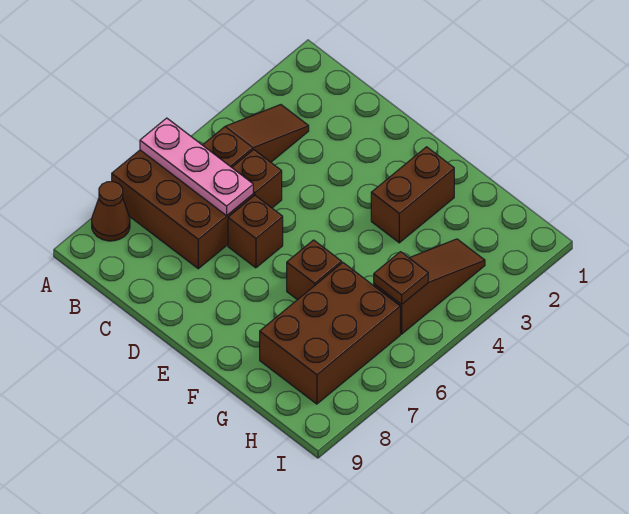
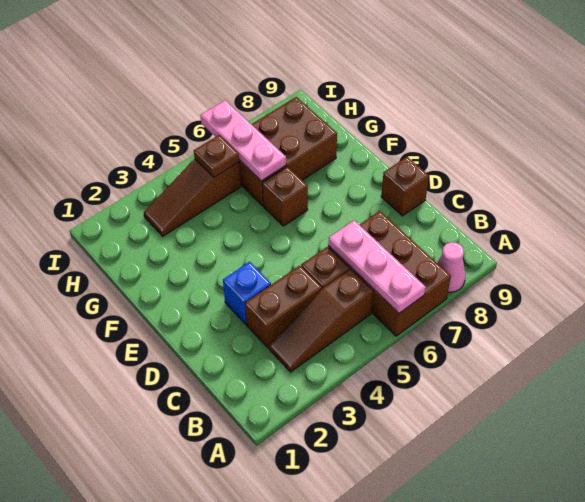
brown cone A8 level 1 -> pink cone A8 level 1
none -> blue brick D3 level 1
brown brick D6 level 1 -> brown brick D9 level 1
brown brick F2:F3 level 1 -> brown brick C3:C4 level 1
none -> pink plate G6:I6 level 2

